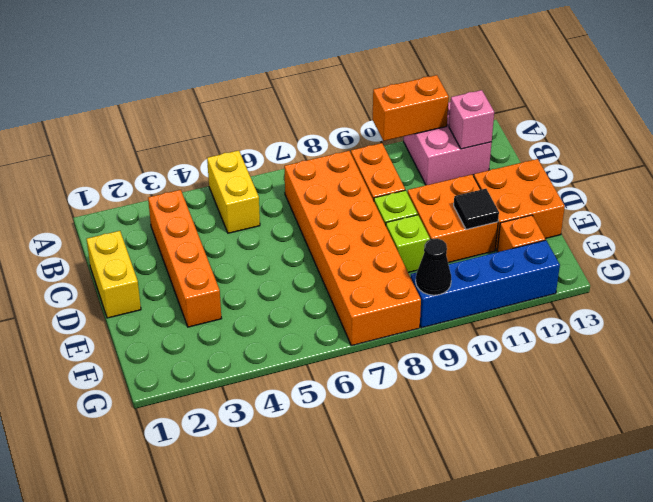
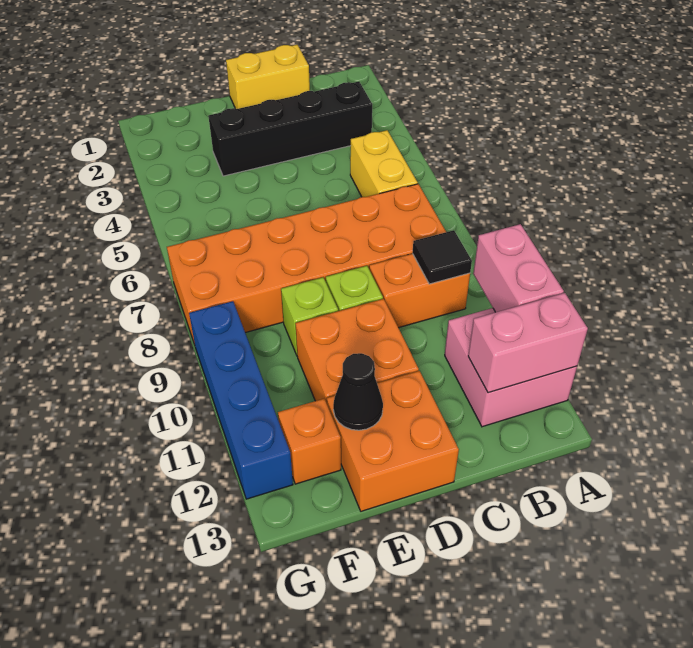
yellow brick A5:B5 level 1 -> yellow brick B5:B6 level 1
orange brick A10:A11 level 2 -> pink brick A10:A11 level 2
orange brick B3:E3 level 1 -> black brick B3:E3 level 1
pink brick B12 level 2 -> pink brick A12:B12 level 2
black tile E11 level 2 -> black tile B9 level 2
black cone G9 level 2 -> black cone E12 level 2

